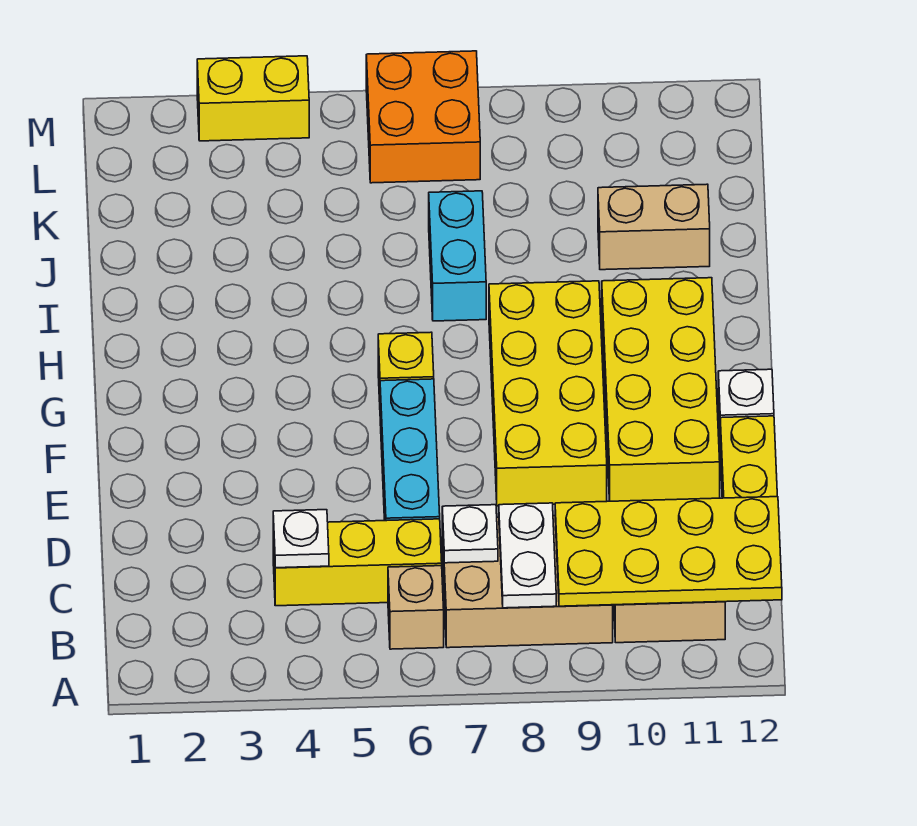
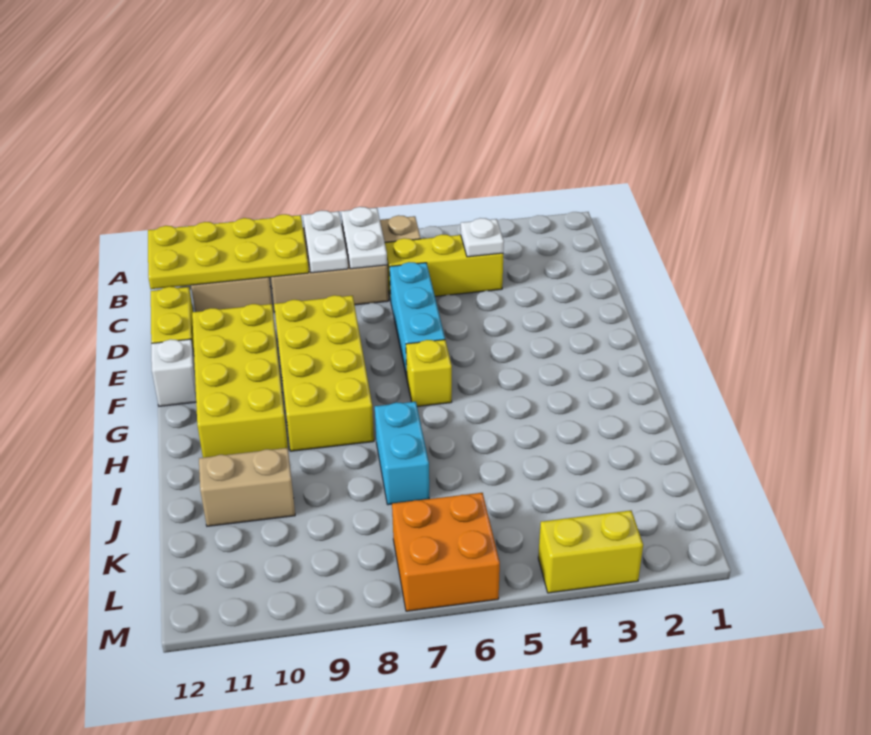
white plate C7 level 2 -> white plate B7:C7 level 2

